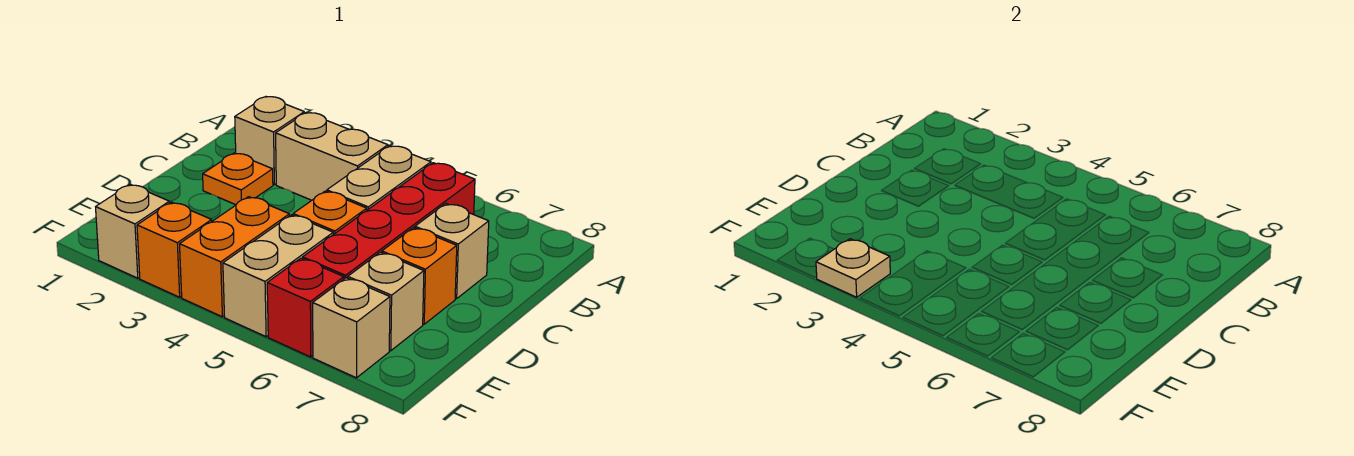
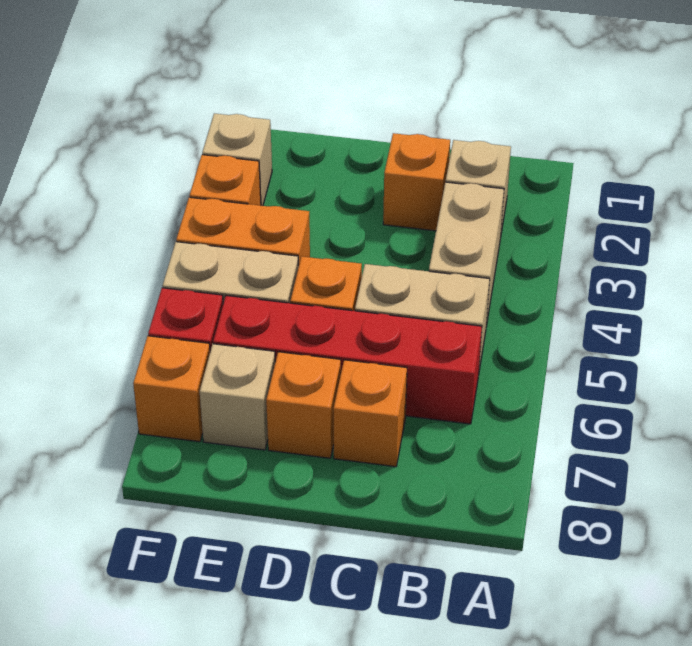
orange plate C2 level 1 -> orange brick C2 level 1
tan brick C7 level 1 -> orange brick C7 level 1
tan plate F3 level 2 -> none
tan brick F7 level 1 -> orange brick F7 level 1

